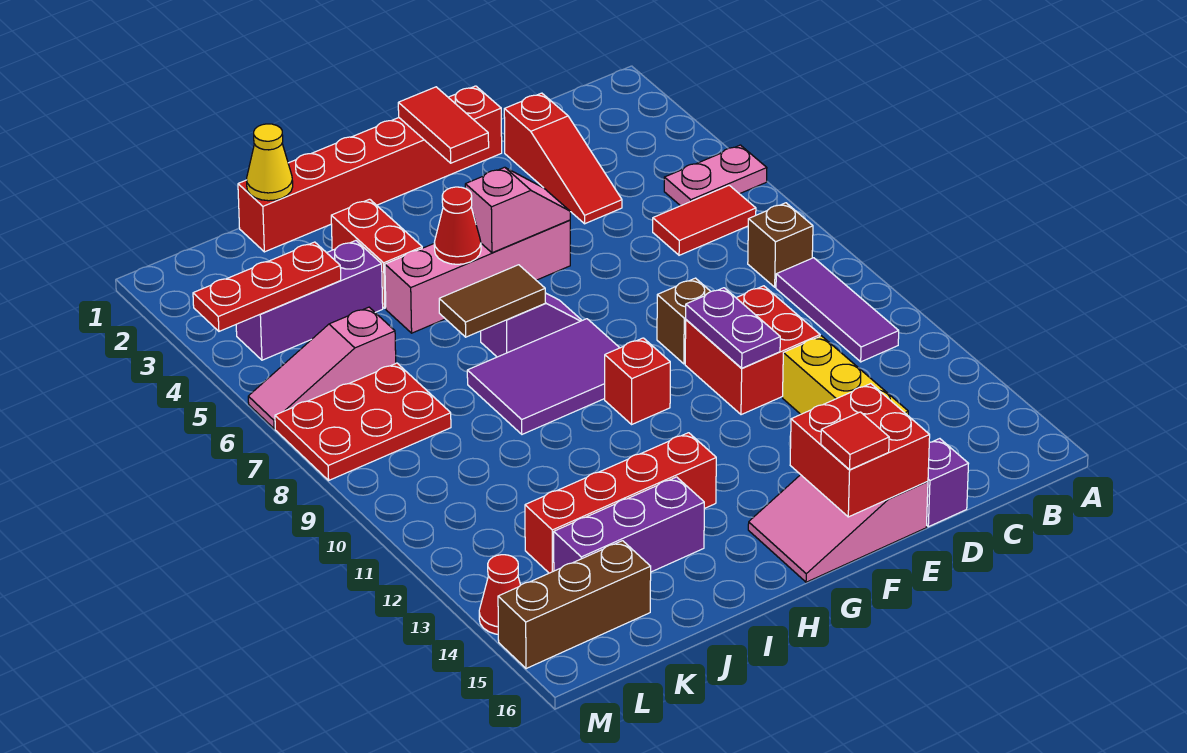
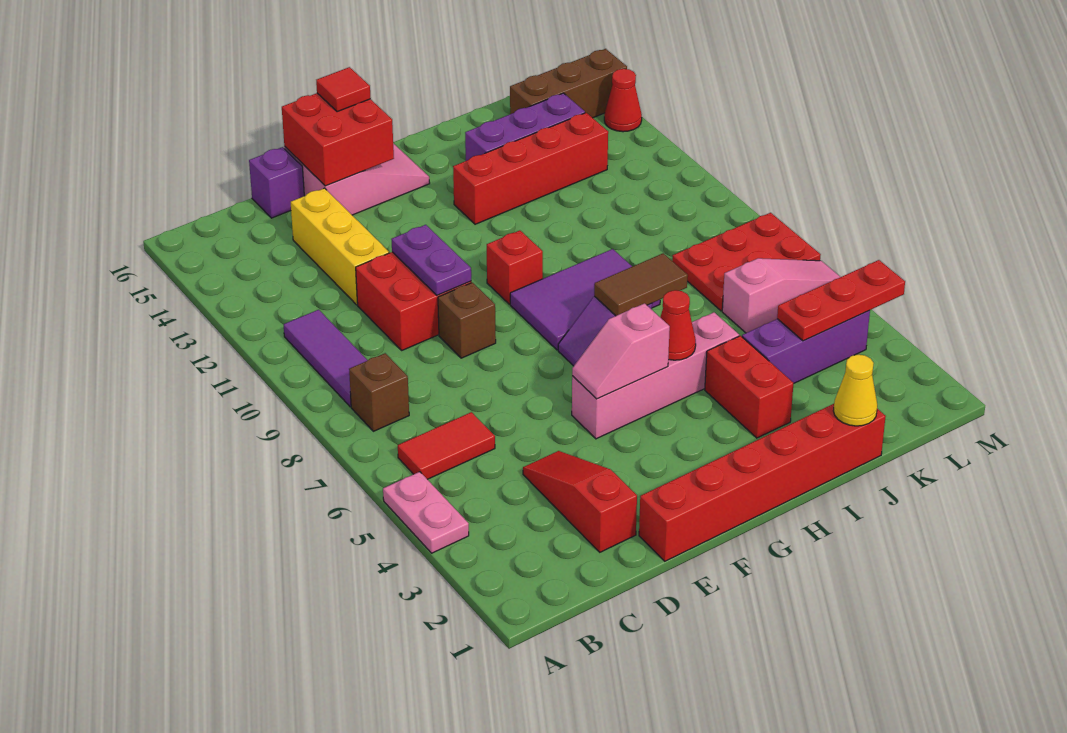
pink plate A5:B5 level 1 -> pink plate A4:A5 level 1
red tile F1:F2 level 2 -> none

